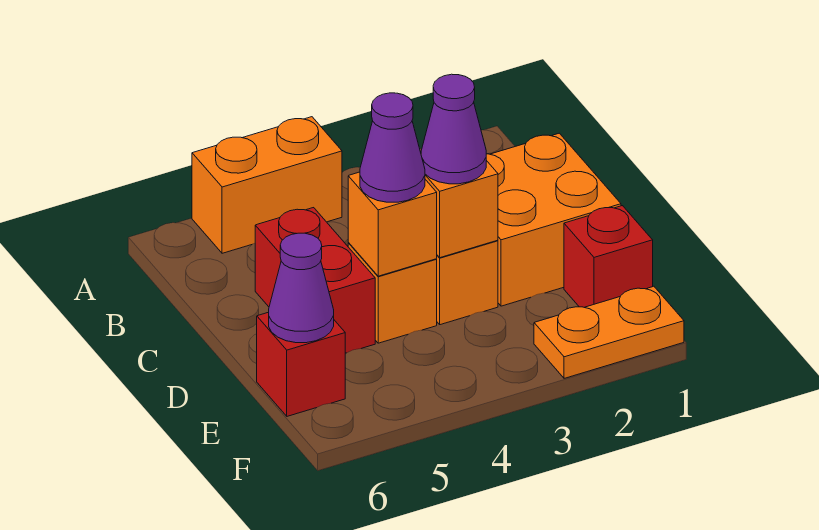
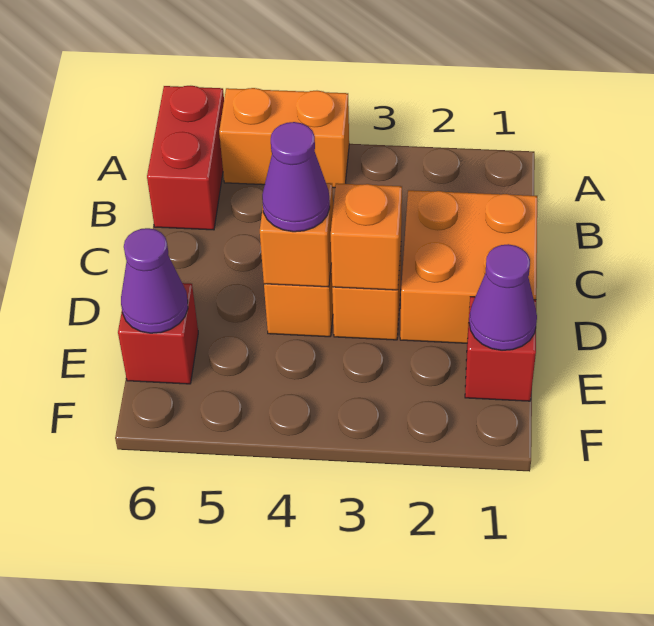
red brick C5:D5 level 1 -> red brick A6:B6 level 1
purple cone D3 level 3 -> purple cone E1 level 2
orange plate F1:F2 level 1 -> none

